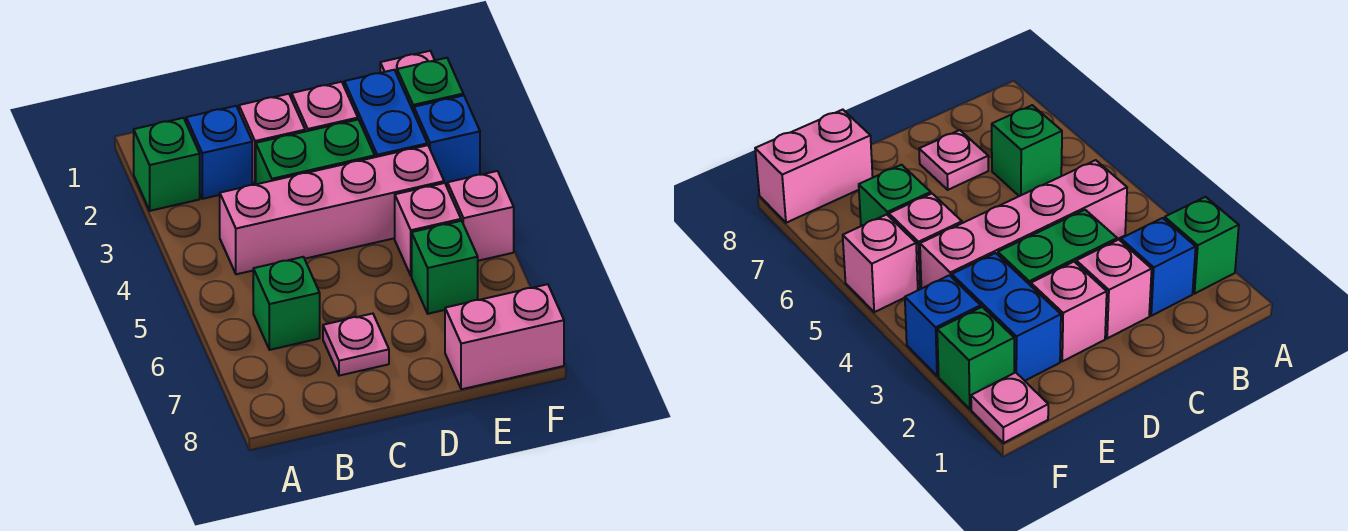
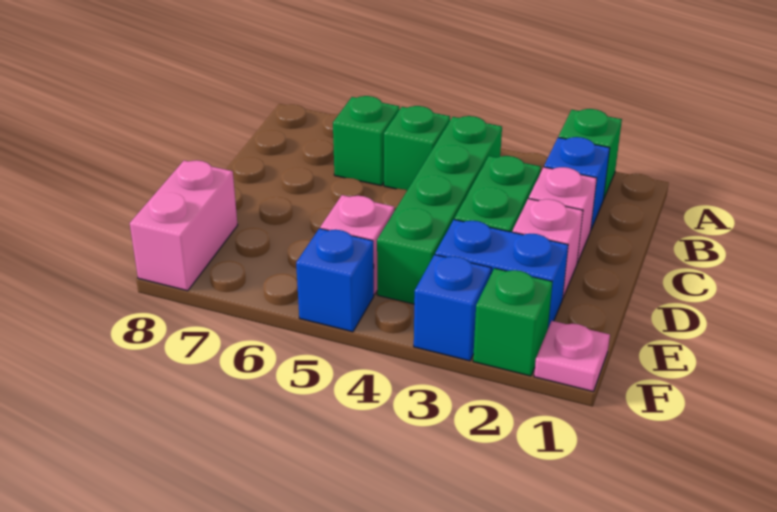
pink brick B4:E4 level 1 -> green brick B4:E4 level 1
pink plate C7 level 1 -> none
green brick E6 level 1 -> green brick B5 level 1
pink brick F5 level 1 -> blue brick F5 level 1

